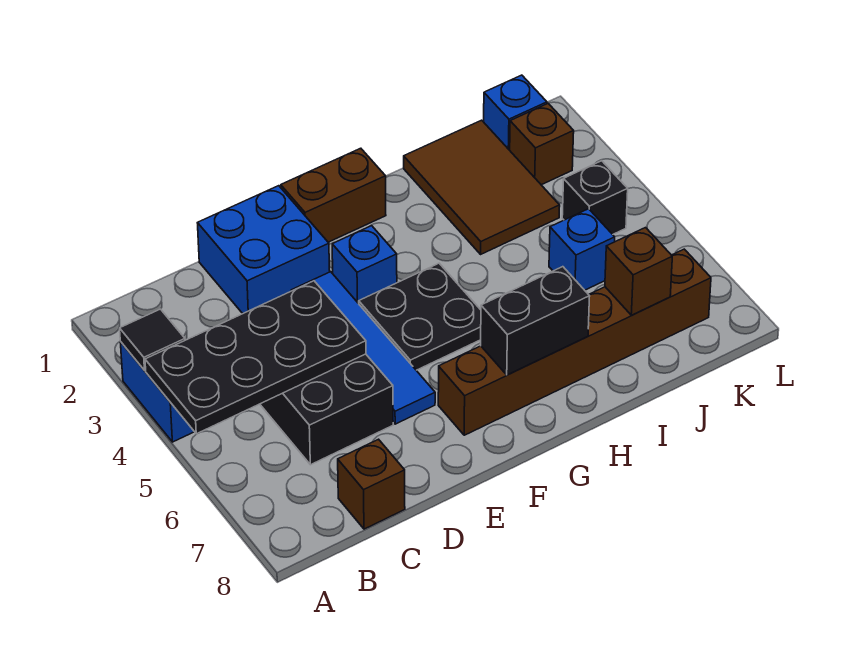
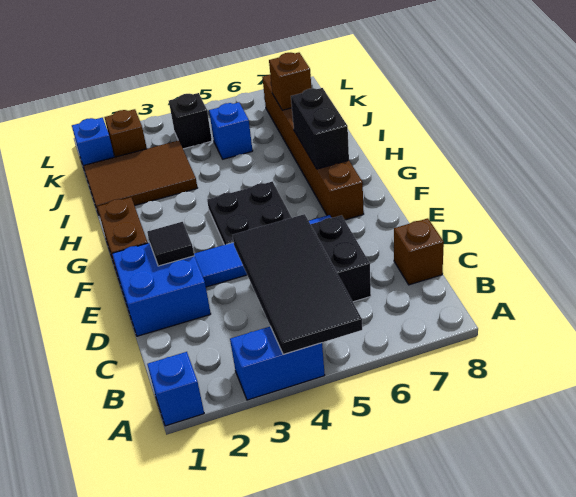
black tile A3 level 2 -> black tile E2 level 2
black plate A4:D5 level 2 -> black tile A4:D5 level 2
blue brick F3 level 1 -> blue brick A1 level 1

